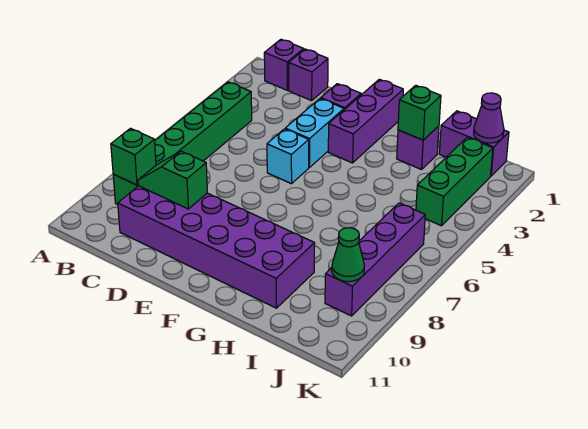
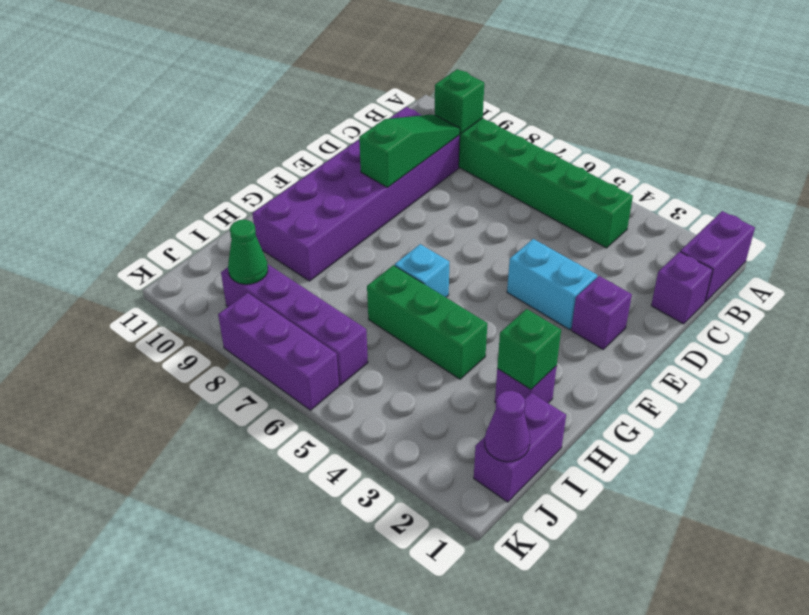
purple brick B1 level 1 -> purple brick A1:B1 level 1
green slope C9:D9 level 2 top D -> green slope C9:E9 level 2 top E
cyan brick E5 level 1 -> cyan brick G6 level 1
purple brick F1:F3 level 1 -> purple brick K6:K8 level 1
green brick J2:J4 level 1 -> green brick H4:H6 level 1

